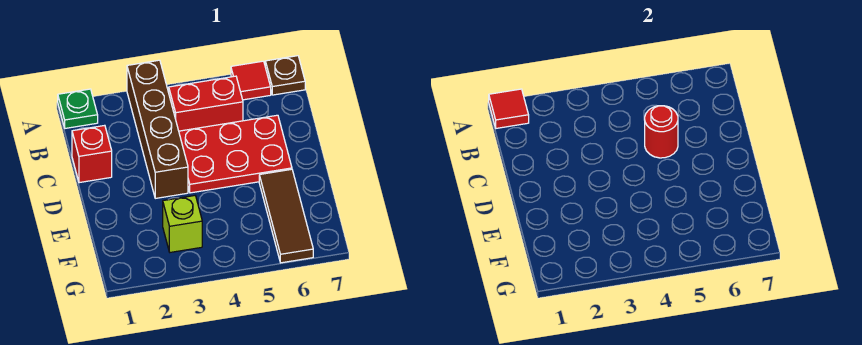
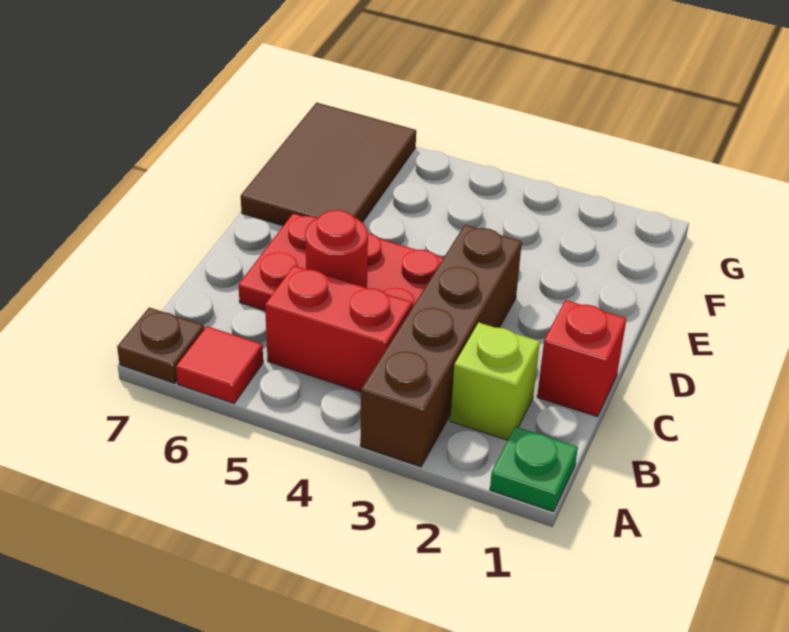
red tile A1 level 2 -> none
brown tile E6:G6 level 1 -> brown tile E6:G7 level 1
lime brick F3 level 1 -> lime brick B2 level 1

